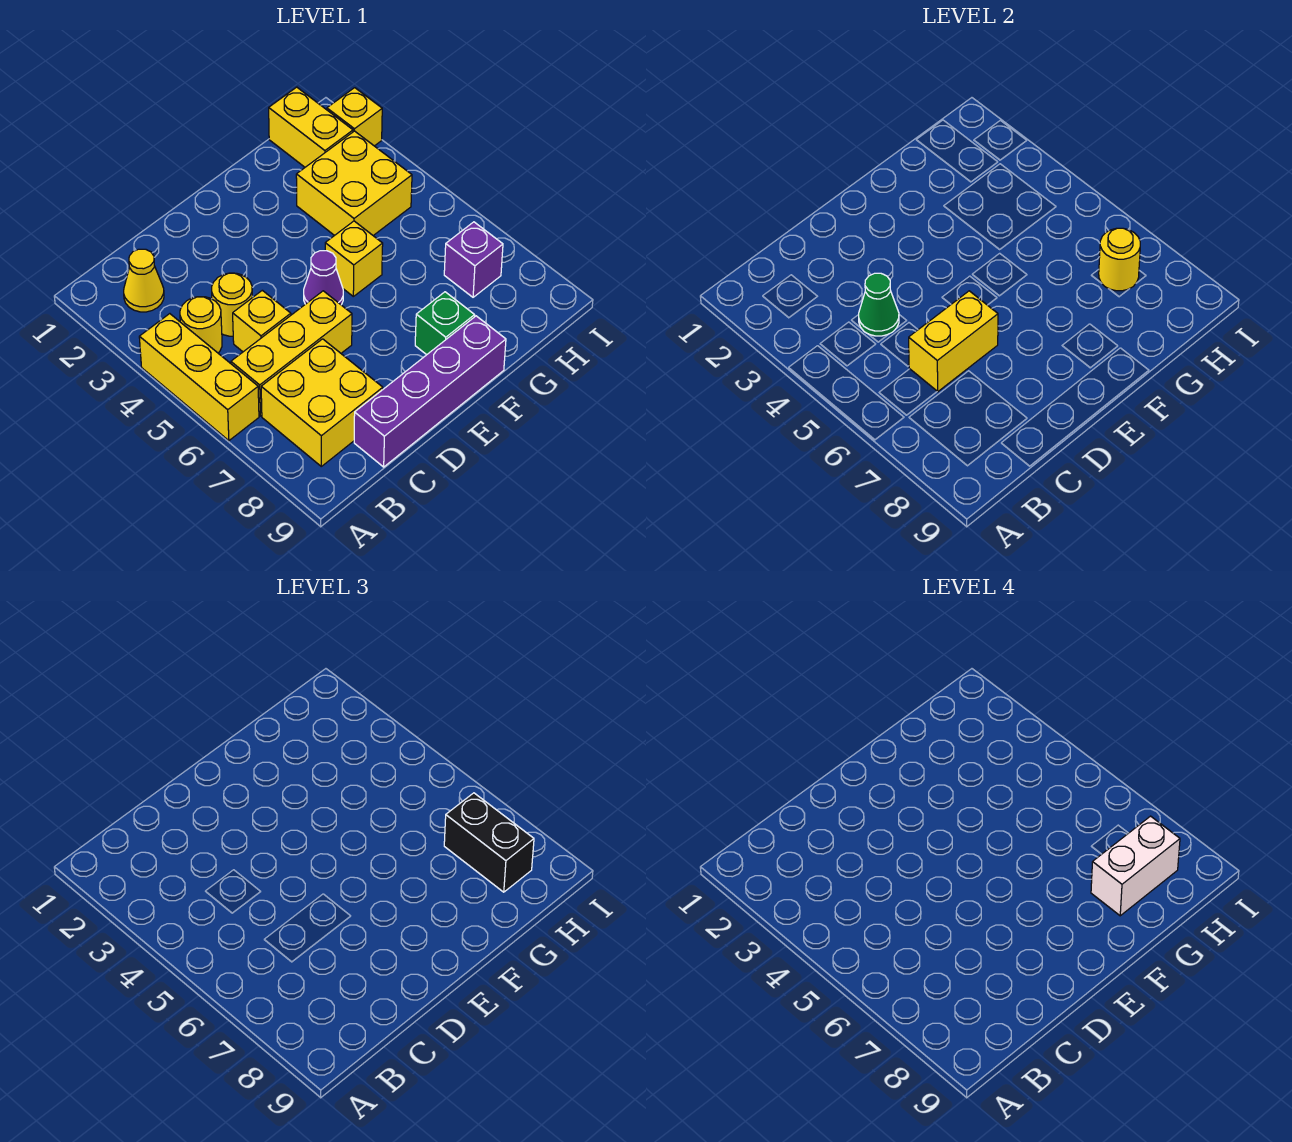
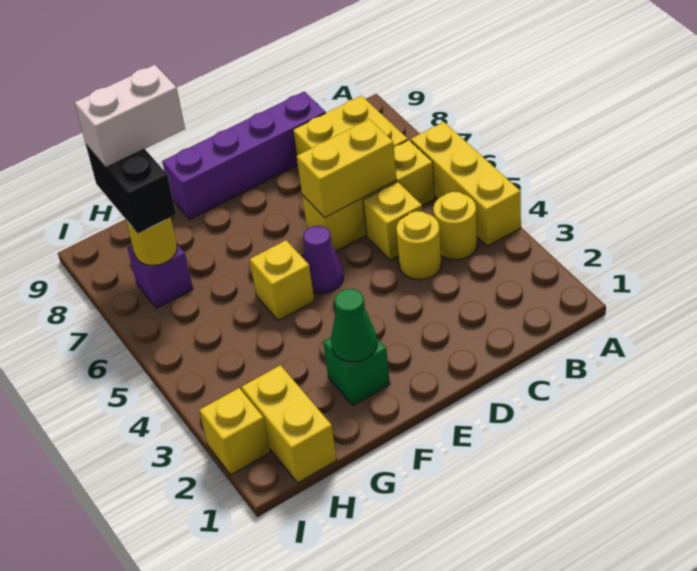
yellow cone B2 level 1 -> none
green cone C4 level 2 -> green cone F2 level 2
green brick F8 level 1 -> green brick F2 level 1
yellow brick G3:H4 level 1 -> none

